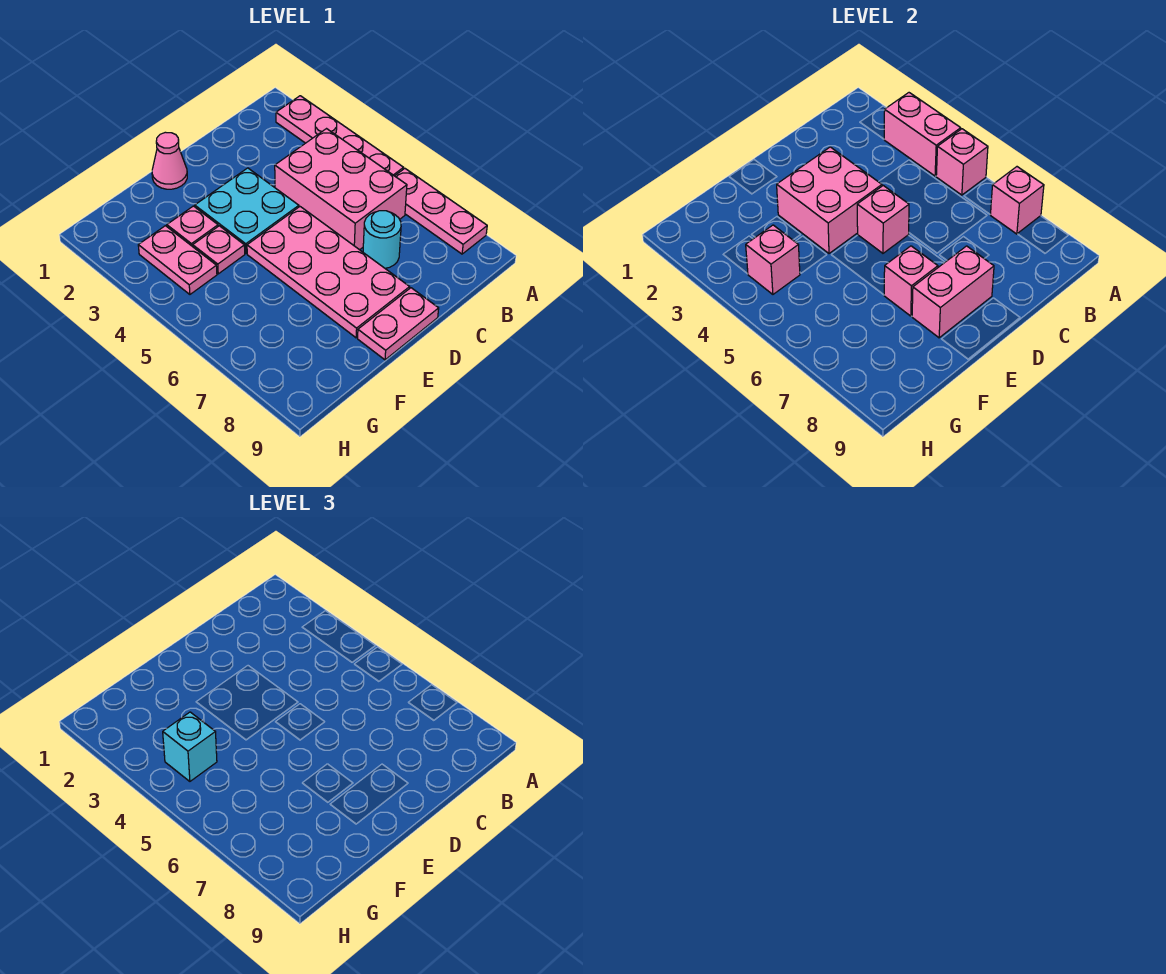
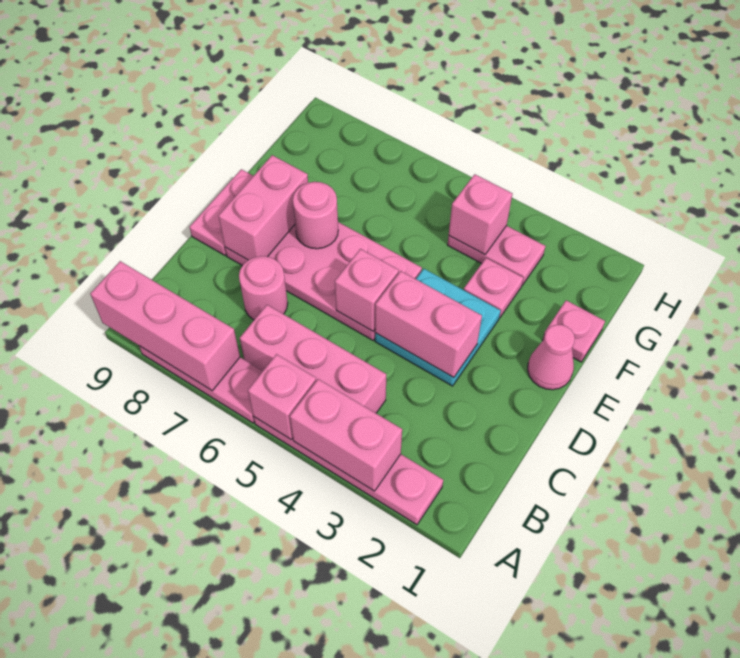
pink brick A7 level 2 -> pink brick A7:A9 level 2
pink brick B4:C6 level 1 -> pink brick B4:B6 level 1
cyan round brick C7 level 1 -> pink round brick C7 level 1
pink brick D3:E4 level 2 -> pink brick D3:D4 level 2
pink brick E7 level 2 -> pink round brick E7 level 2
pink plate F4 level 1 -> pink plate F1 level 1
cyan brick G4 level 3 -> none

